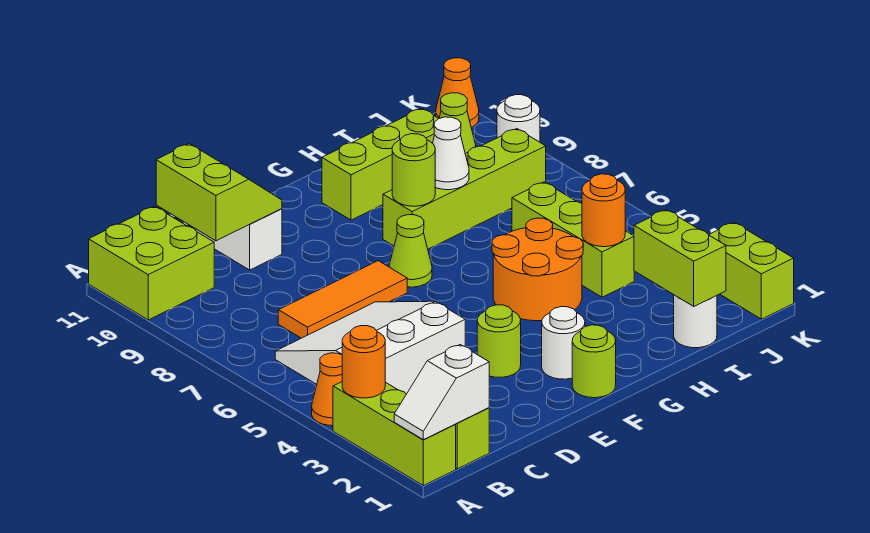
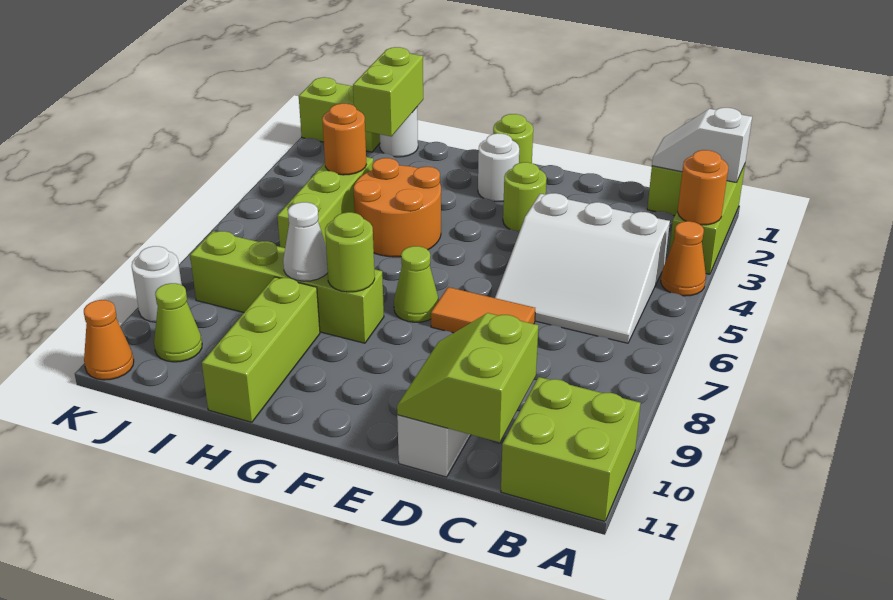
white slope A1:B1 level 2 top B -> white slope A1:B1 level 2 top A
orange tile C7:E7 level 1 -> orange tile D7:E7 level 1
lime brick G10:I10 level 1 -> lime brick H9:H11 level 1
lime brick K1:K2 level 1 -> lime brick J1:K1 level 1

